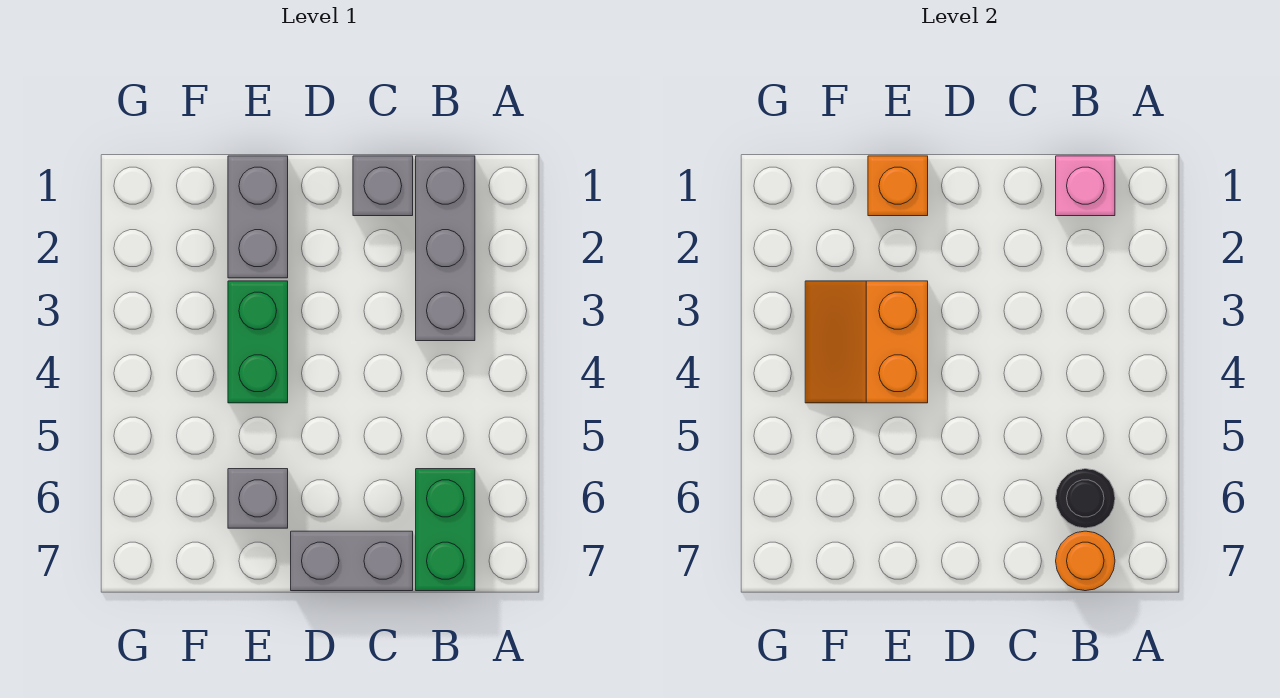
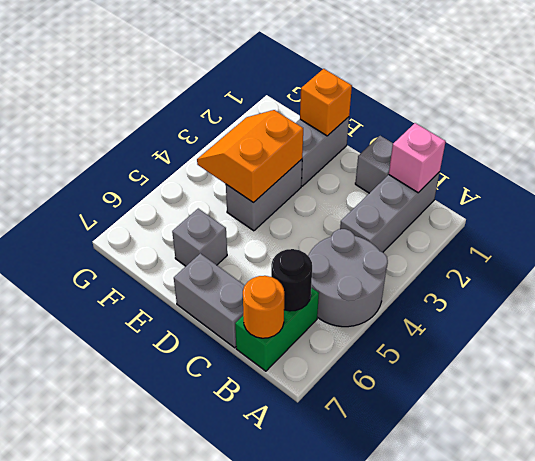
none -> grey round brick A4:B5 level 1
green brick E3:E4 level 1 -> grey brick E3:E4 level 1

